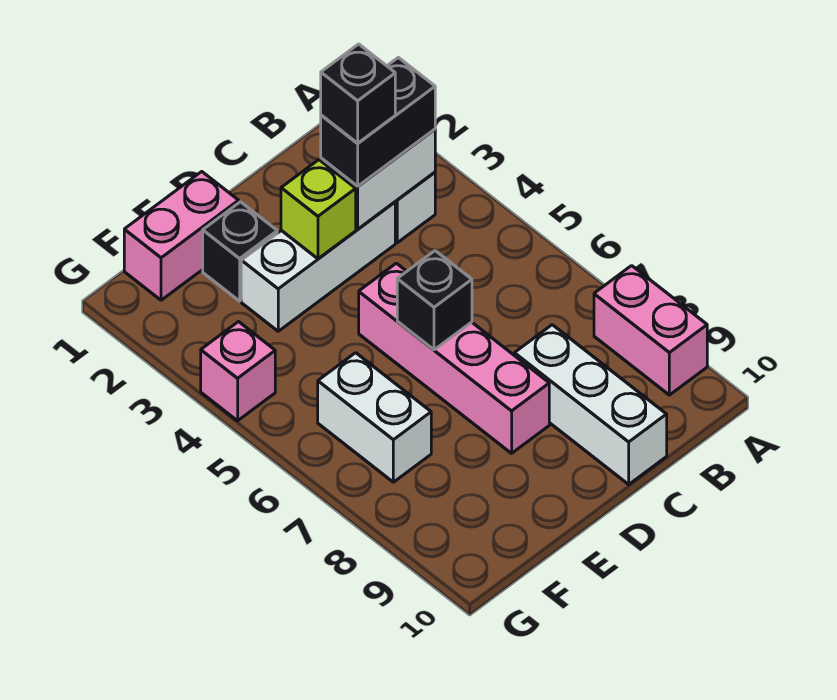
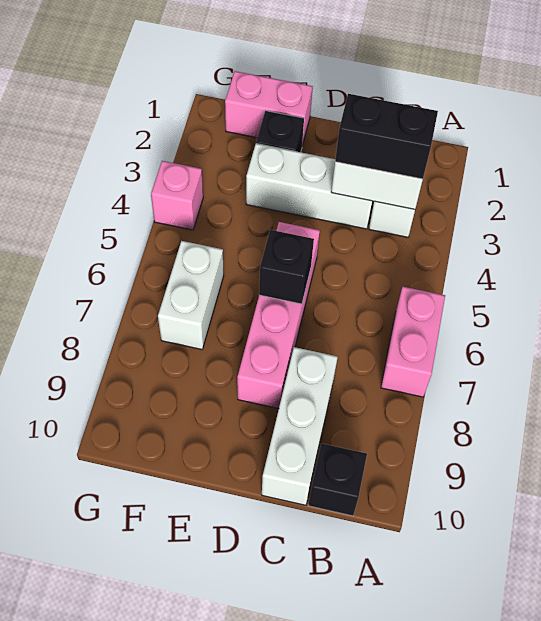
pink brick A8:A9 level 1 -> pink brick A6:A7 level 1
black brick C3 level 4 -> black brick B10 level 1
lime brick D3 level 2 -> none

